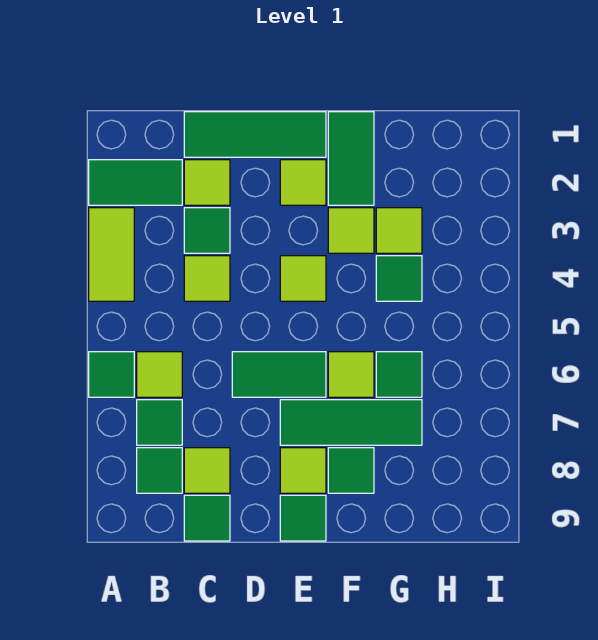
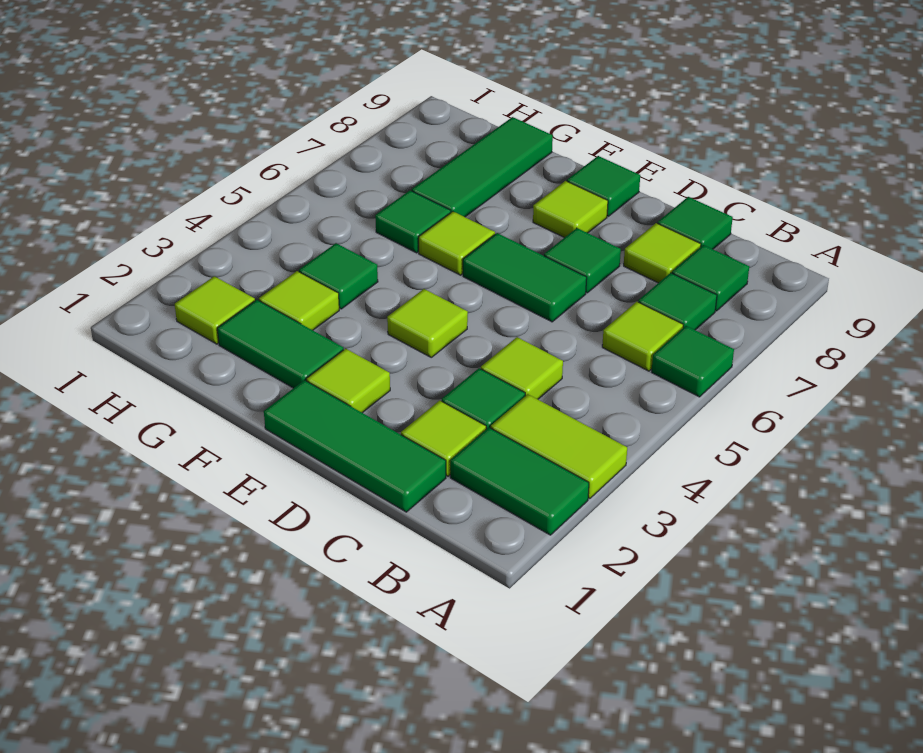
lime tile A3:A4 level 1 -> lime tile A3:B3 level 1
green tile E7:G7 level 1 -> green tile G7:G9 level 1
green tile F1:F2 level 1 -> green tile F2:G2 level 1
lime tile F3 level 1 -> lime tile H2 level 1
green tile F8 level 1 -> green tile D7 level 1

